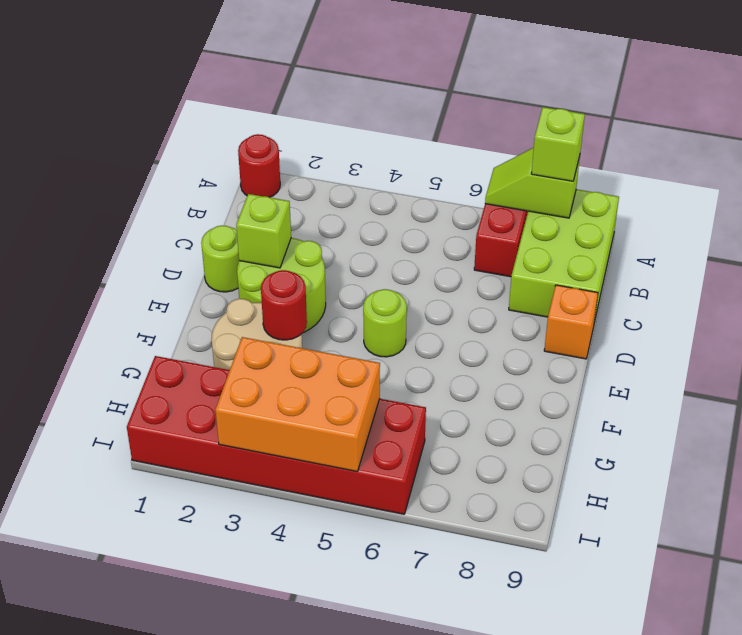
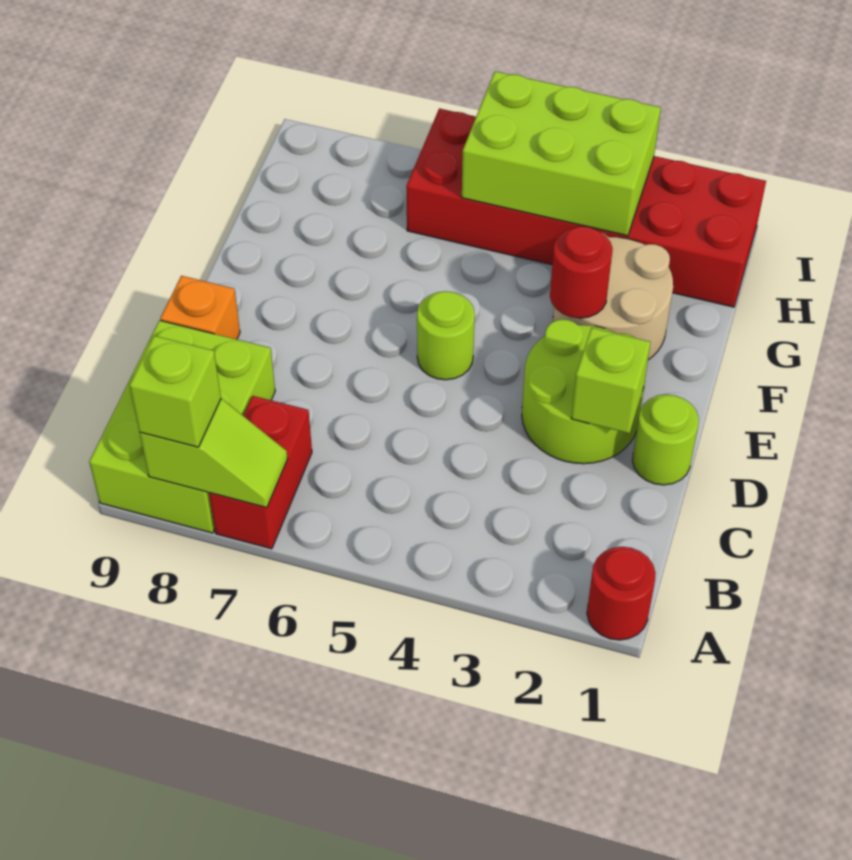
orange brick H3:I5 level 2 -> lime brick H3:I5 level 2

